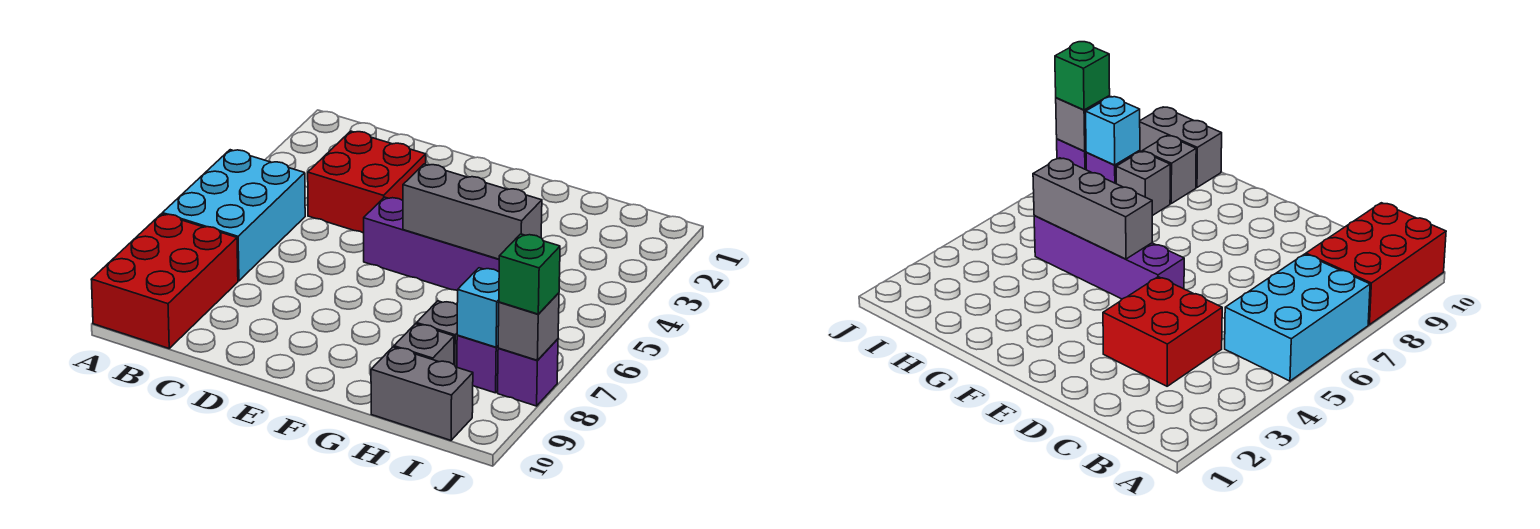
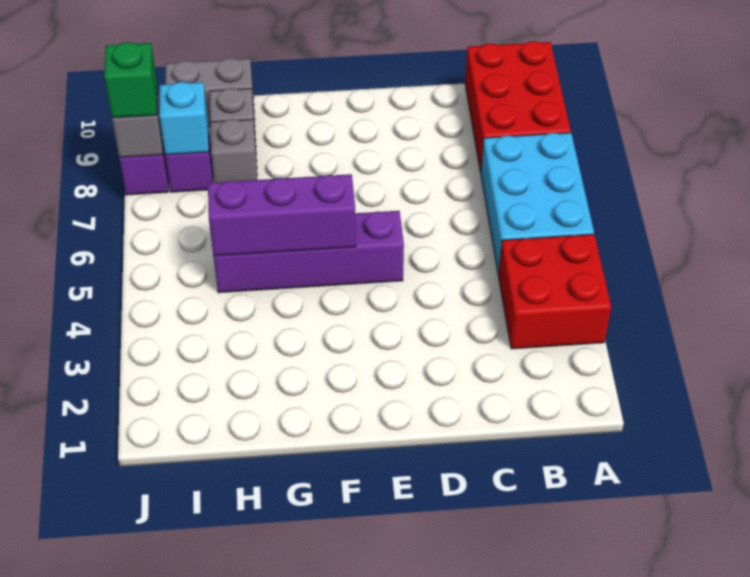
red brick C3:D4 level 1 -> red brick A3:B4 level 1
grey brick F5:H5 level 2 -> purple brick F5:H5 level 2

